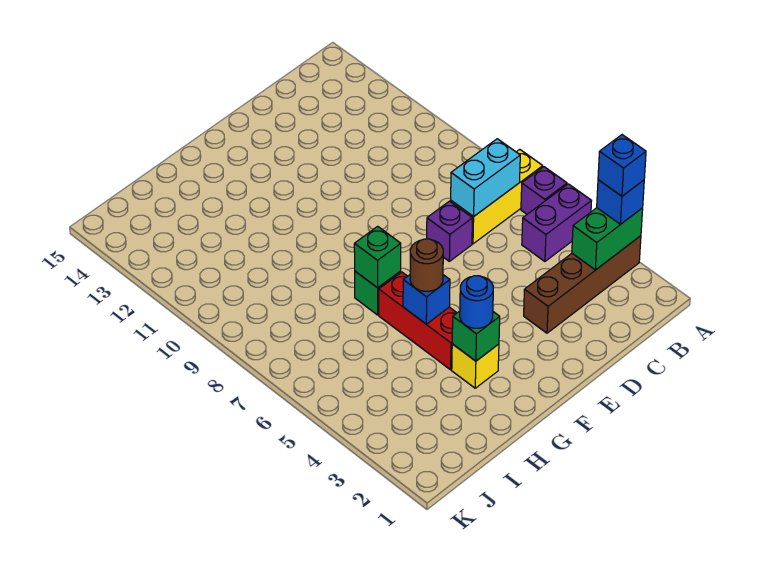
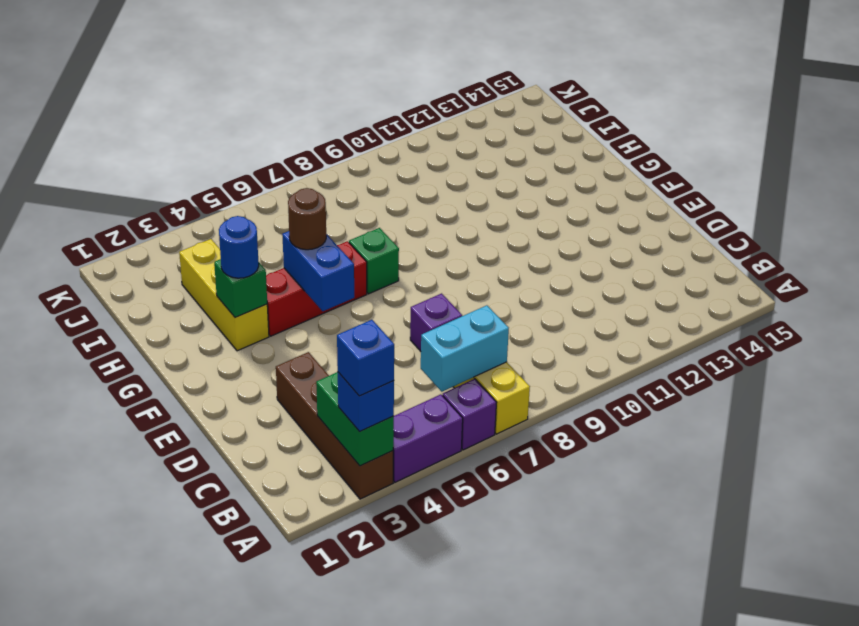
purple brick A5:B5 level 1 -> purple brick A4:A5 level 1
cyan brick B7:C7 level 2 -> cyan brick B6:B7 level 2
yellow brick G3 level 1 -> yellow brick G3:I3 level 1
blue brick G5 level 2 -> blue brick F5:G5 level 2
green brick G7 level 2 -> none

